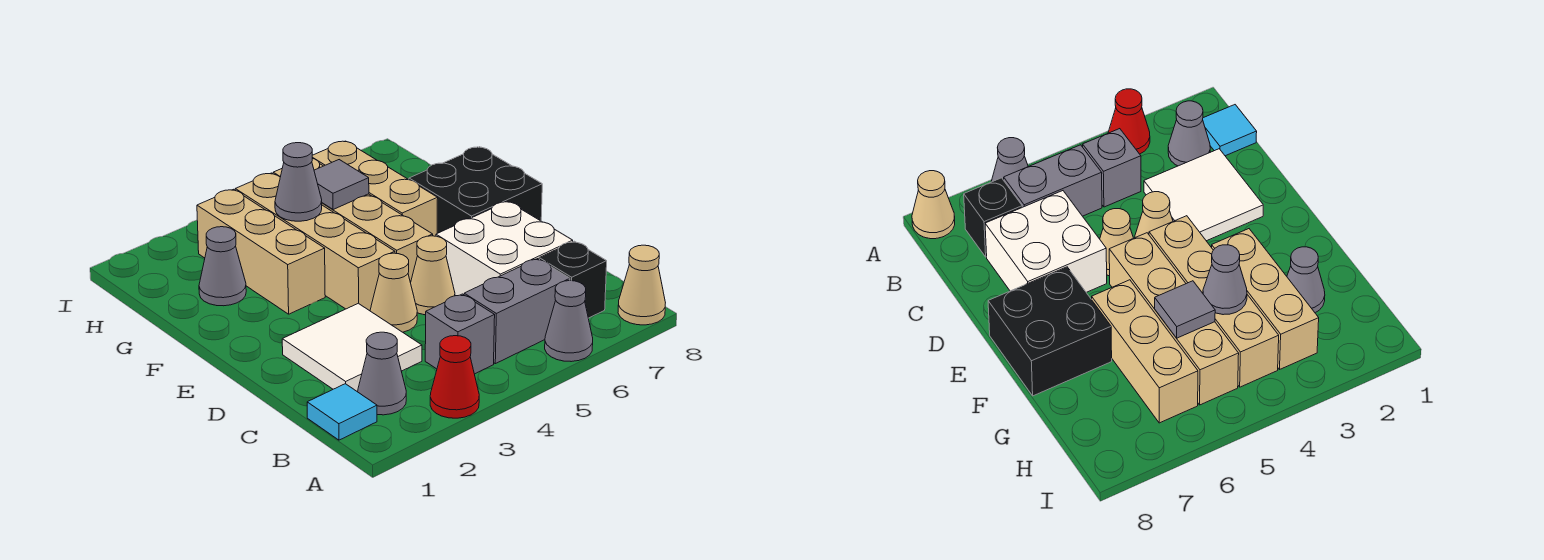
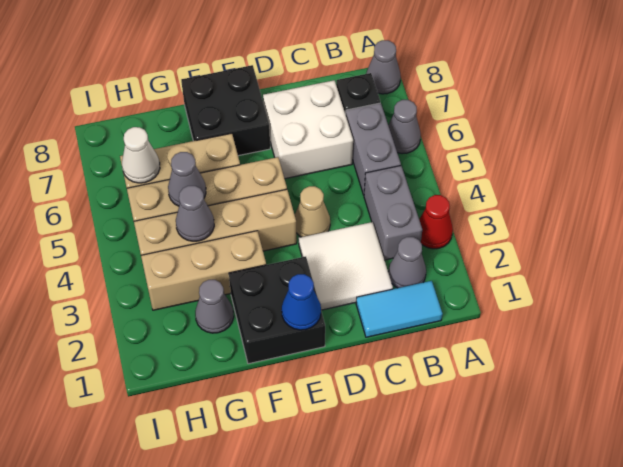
tan cone A8 level 1 -> grey cone A8 level 1
cyan tile B1 level 1 -> cyan tile B1:C1 level 1
grey brick B4 level 1 -> grey brick B3:B4 level 1
tan cone D5 level 1 -> none
none -> black brick E1:F2 level 1
none -> blue cone E1 level 2
grey tile G5 level 2 -> grey cone G5 level 2
none -> white cone H6 level 2

